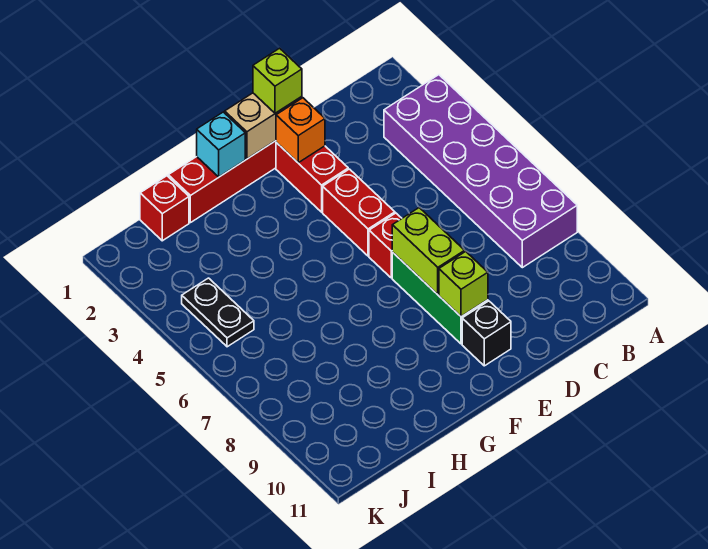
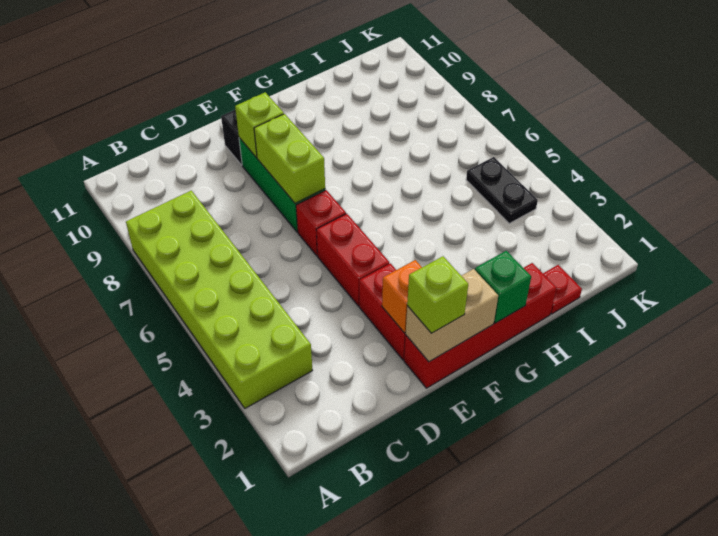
purple brick A3:B8 level 1 -> lime brick A3:B8 level 1
cyan brick G1 level 2 -> green brick G1 level 2
red brick I1 level 1 -> red plate I1 level 1

